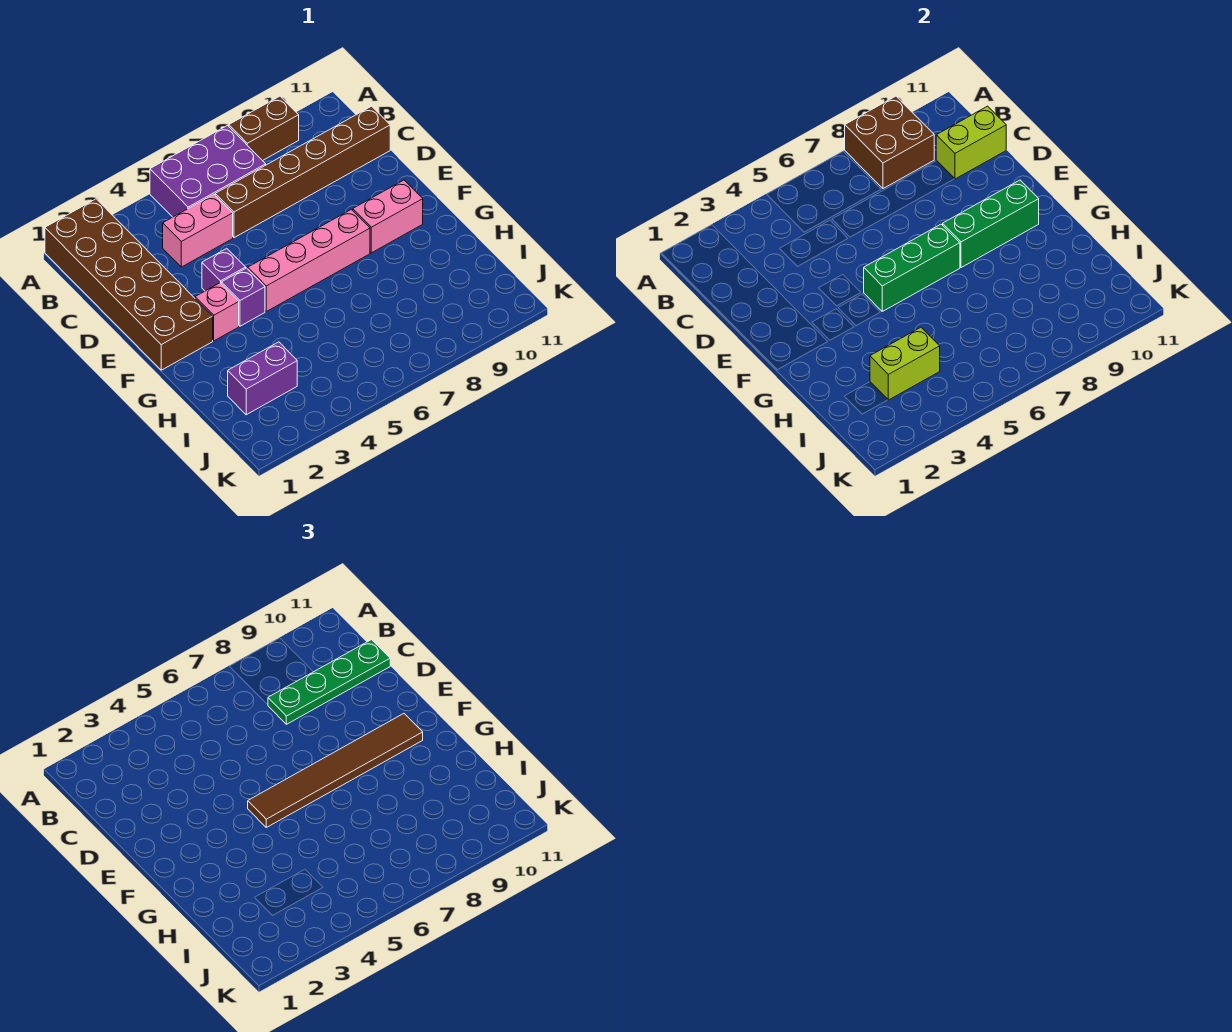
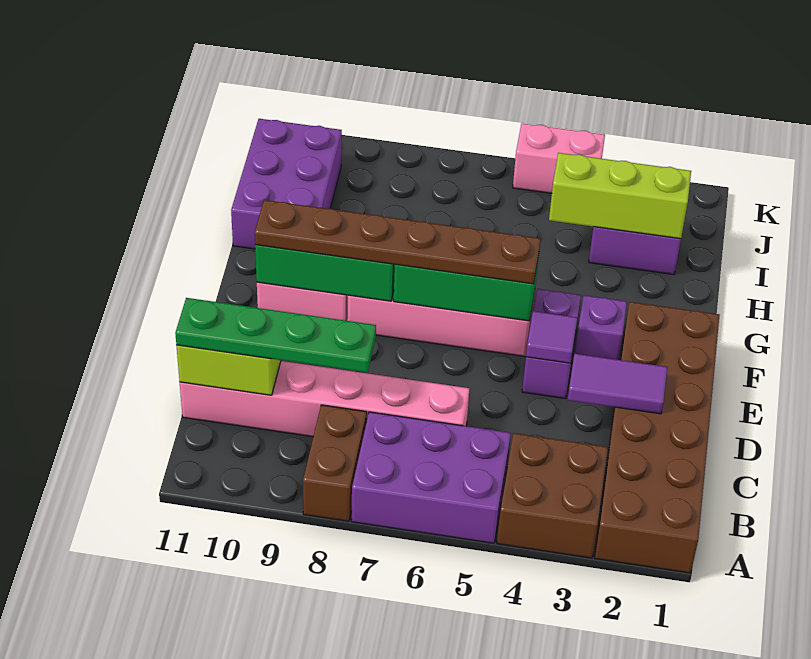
brown brick A8:A9 level 1 -> brown brick A8:B8 level 1
brown brick A8:B9 level 2 -> brown brick A3:B4 level 1
pink brick C4:C5 level 1 -> pink brick K4:K5 level 1
brown brick C6:C11 level 1 -> pink brick C6:C11 level 1
none -> purple tile D2:D3 level 2
none -> purple tile E4 level 2
pink brick F3 level 1 -> purple brick F3 level 1
brown tile F5:F10 level 3 -> brown plate F5:F10 level 3
none -> purple brick H10:J11 level 1
lime brick I3:I4 level 2 -> lime brick I2:I4 level 2

